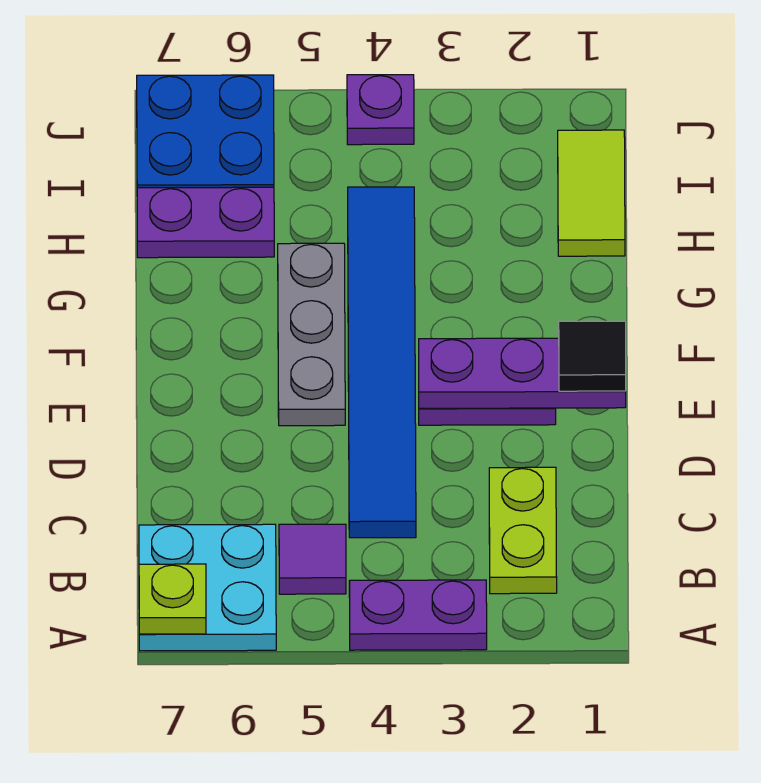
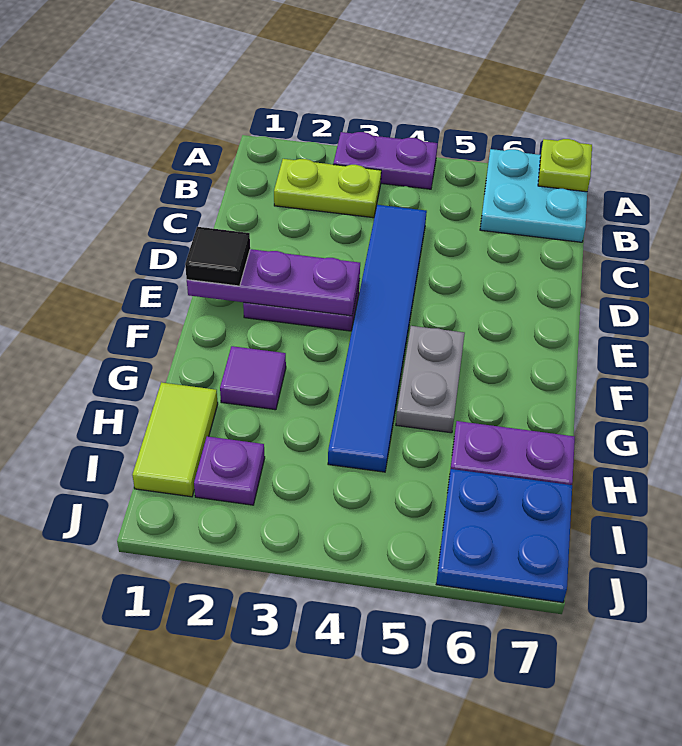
lime plate B2:C2 level 1 -> lime plate B2:B3 level 1
purple tile B5 level 1 -> purple tile G2 level 1
grey plate E5:G5 level 1 -> grey plate F5:G5 level 1
purple plate J4 level 1 -> purple plate I2 level 1

